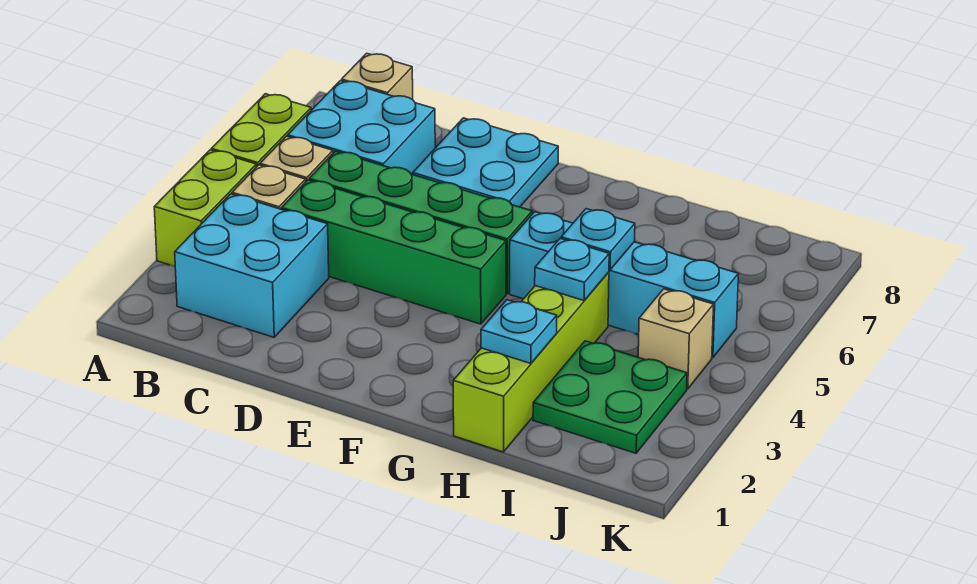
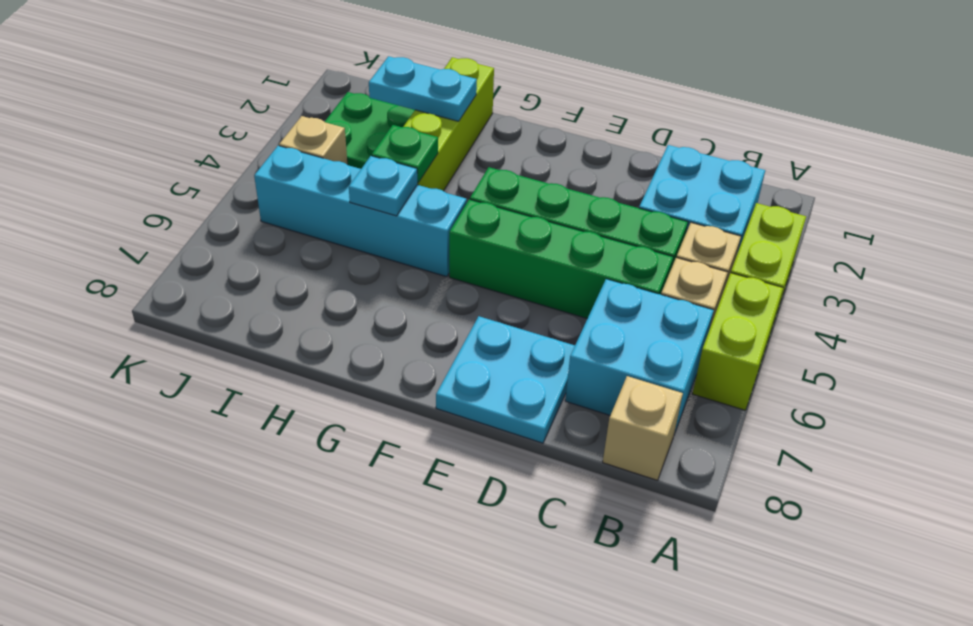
cyan plate H2 level 2 -> cyan plate H2:I2 level 2
cyan plate H4 level 2 -> green plate H4 level 2

